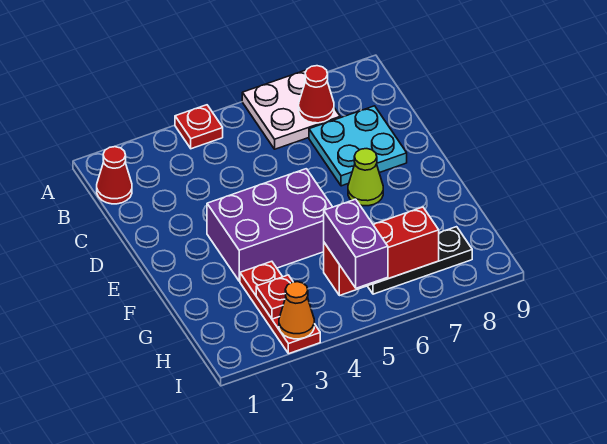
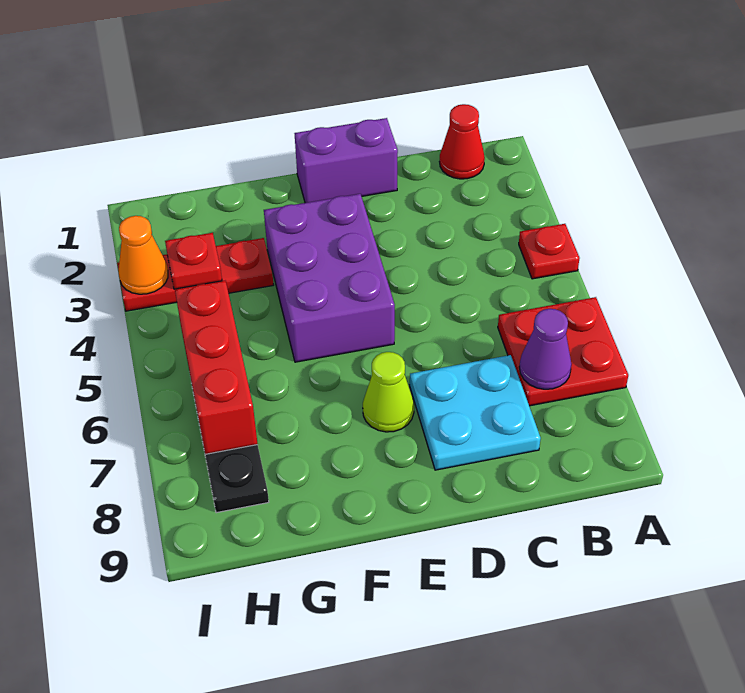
white plate A6:B7 level 1 -> red plate A6:B7 level 1
red cone B7 level 2 -> purple cone B7 level 2
purple brick H5:I5 level 3 -> purple brick D1:E1 level 1

